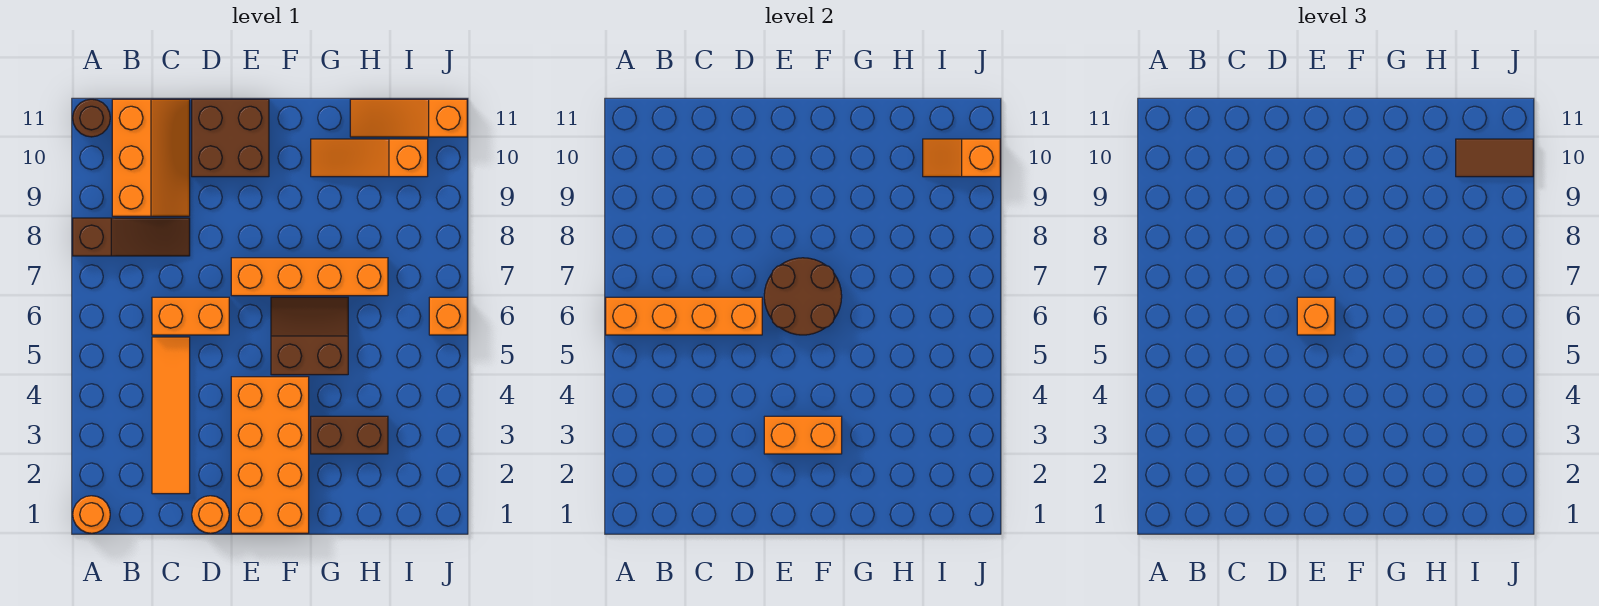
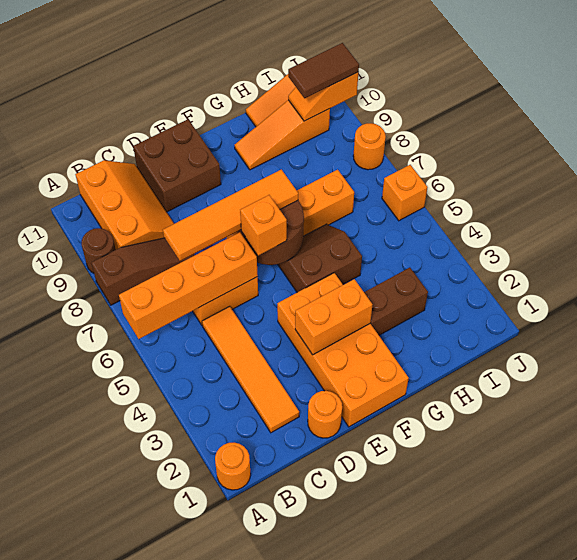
brown round brick A11 level 1 -> brown round brick A9 level 1
none -> orange tile C7:F7 level 3
none -> orange round brick J8 level 1

